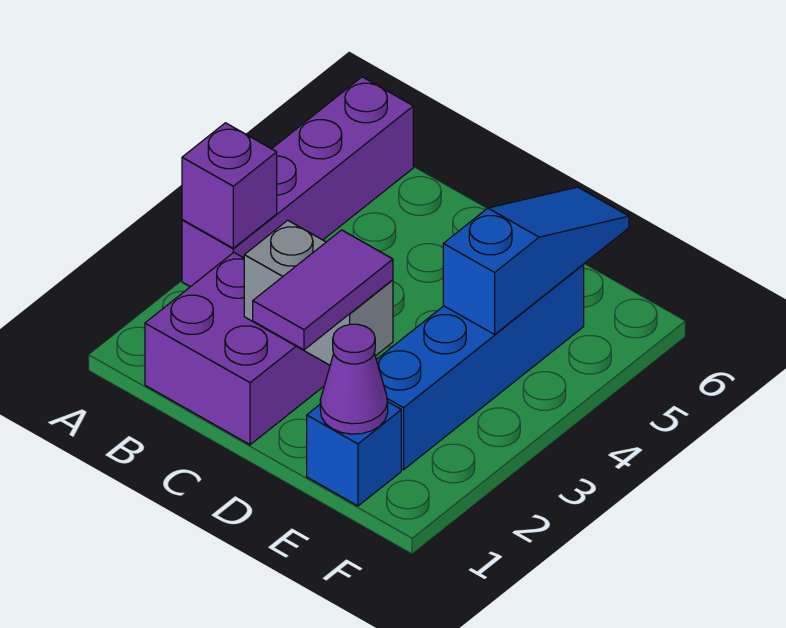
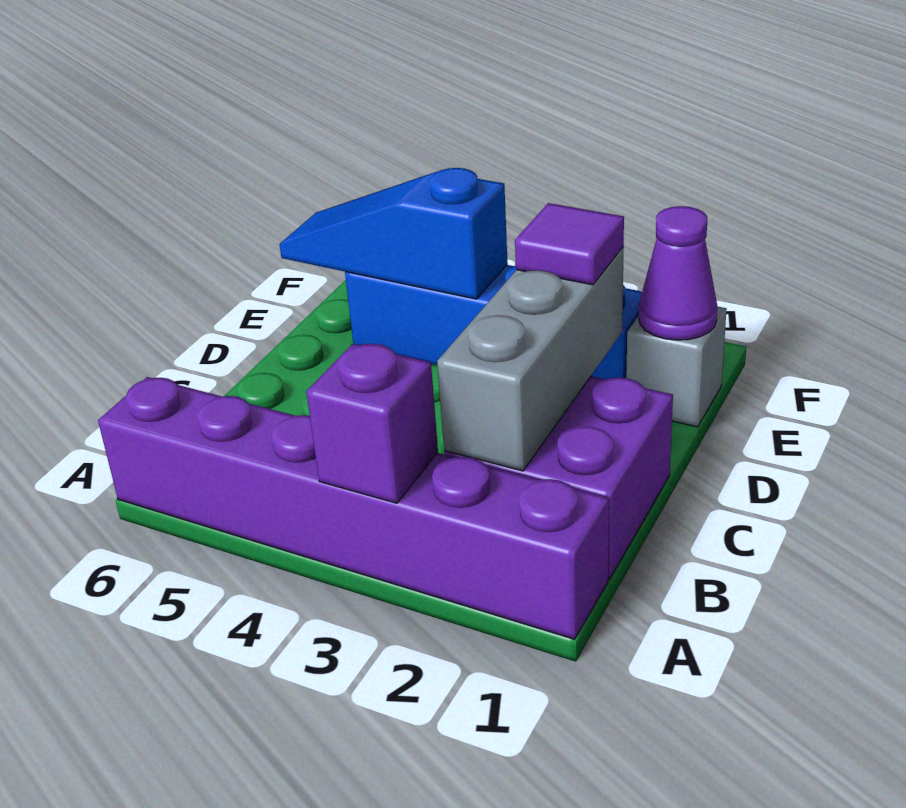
purple brick A3:A6 level 1 -> purple brick A1:A6 level 1
grey brick C2:D2 level 2 -> grey brick B2:D2 level 2
purple tile D1:D2 level 3 -> purple tile D2 level 3
blue brick E1 level 1 -> grey brick E1 level 1

